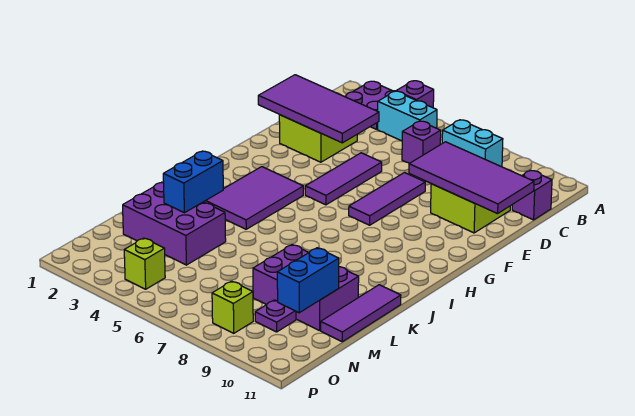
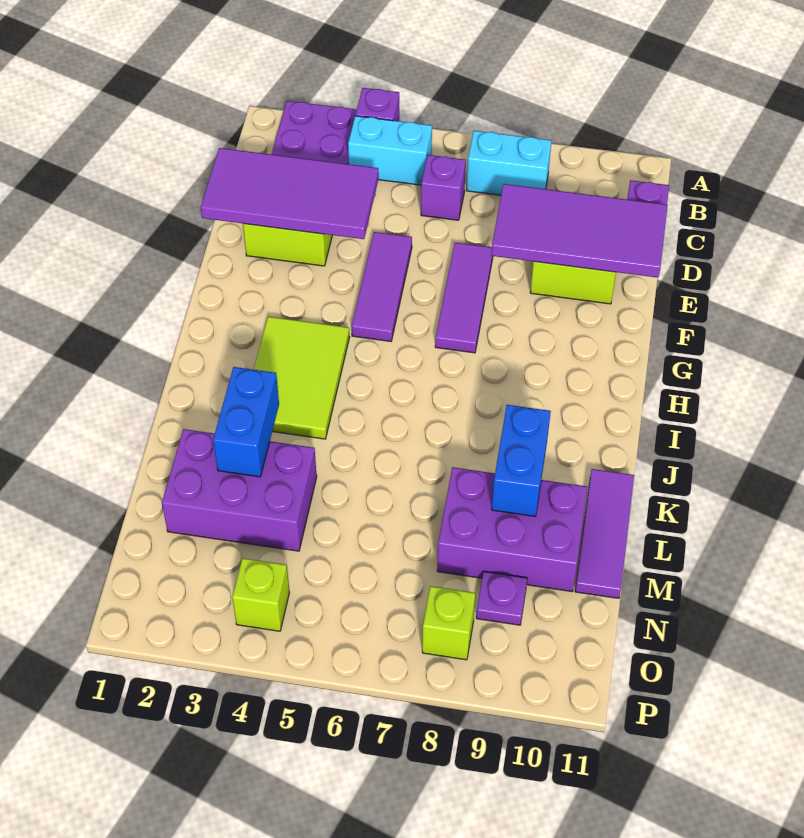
purple tile H3:J4 level 1 -> lime tile H3:J4 level 1
blue brick M10:N10 level 2 -> blue brick K9:L9 level 2

